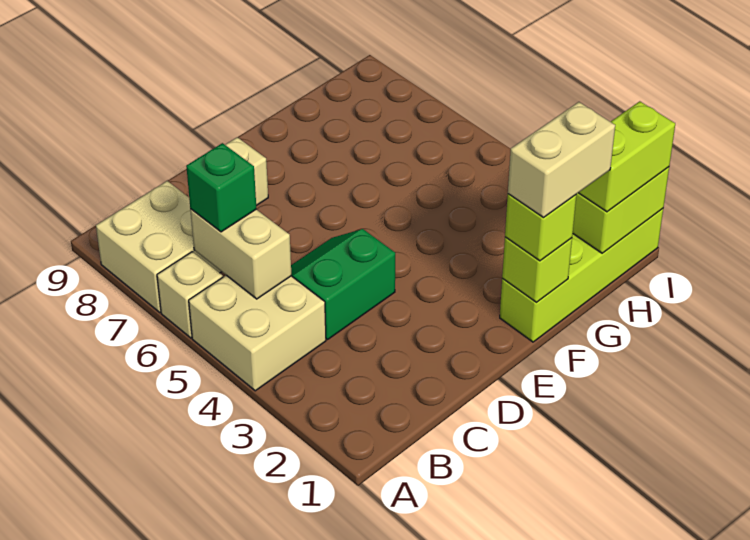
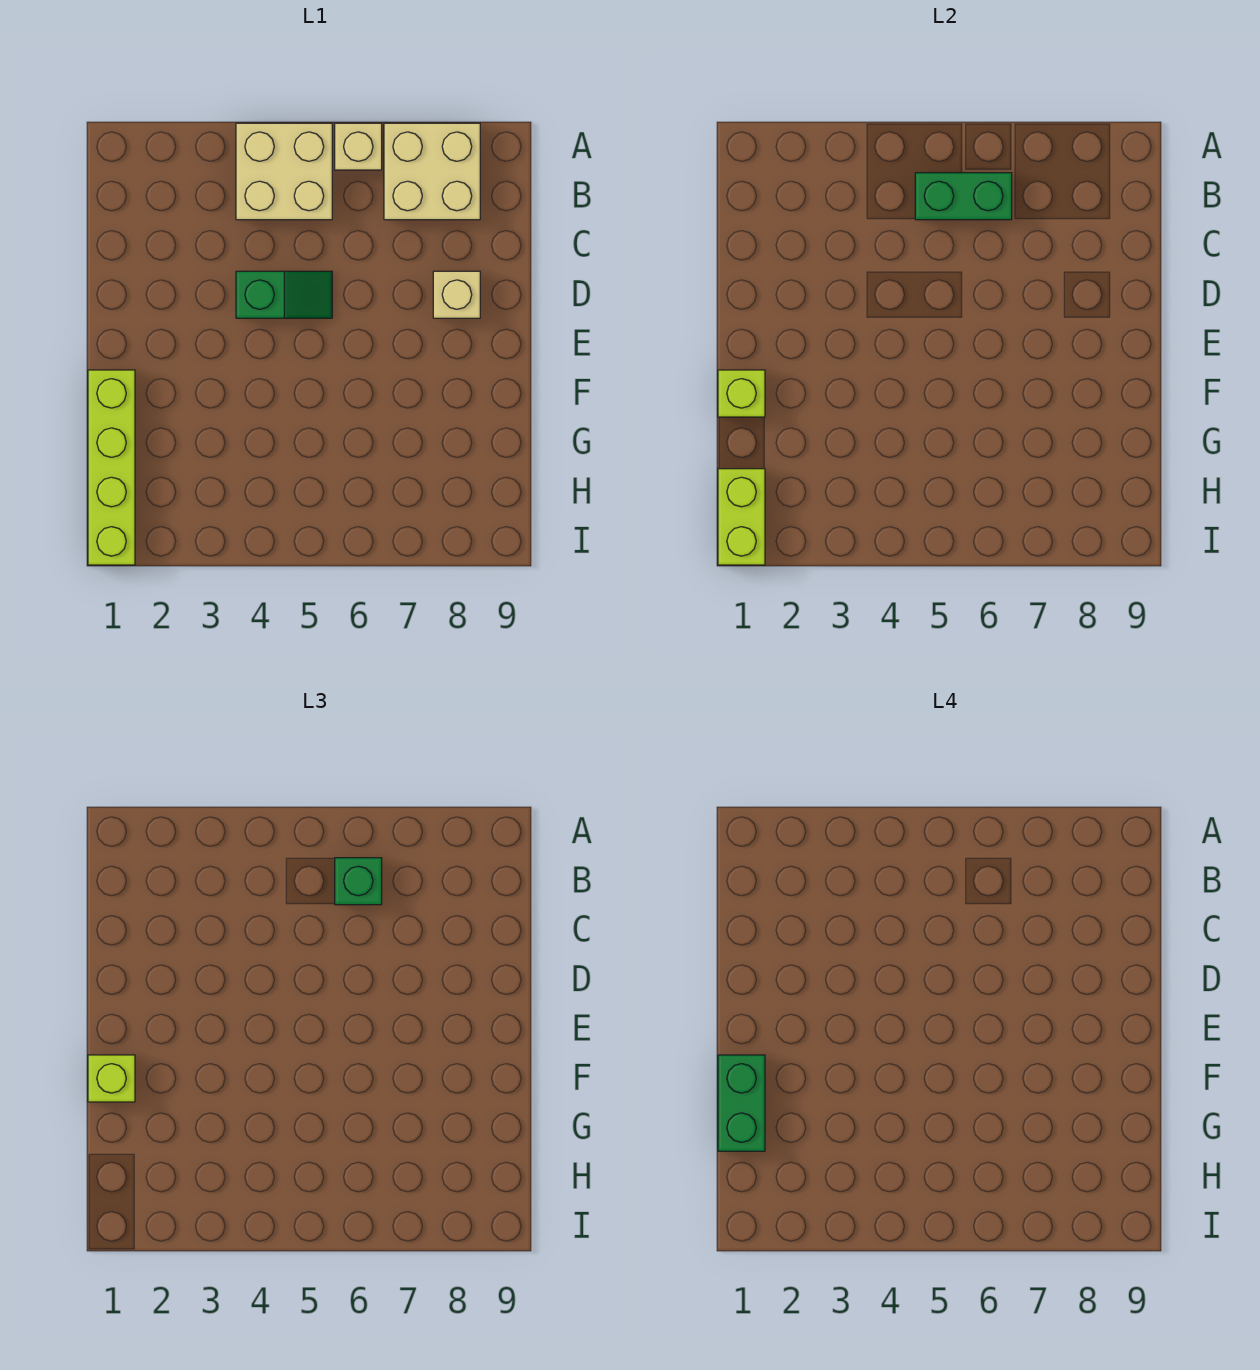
tan brick B5:B6 level 2 -> green brick B5:B6 level 2
green slope C4:D5 level 1 top 4 -> green slope D4:D5 level 1 top 4
tan brick F1:G1 level 4 -> green brick F1:G1 level 4
lime brick H1:I1 level 3 -> none

